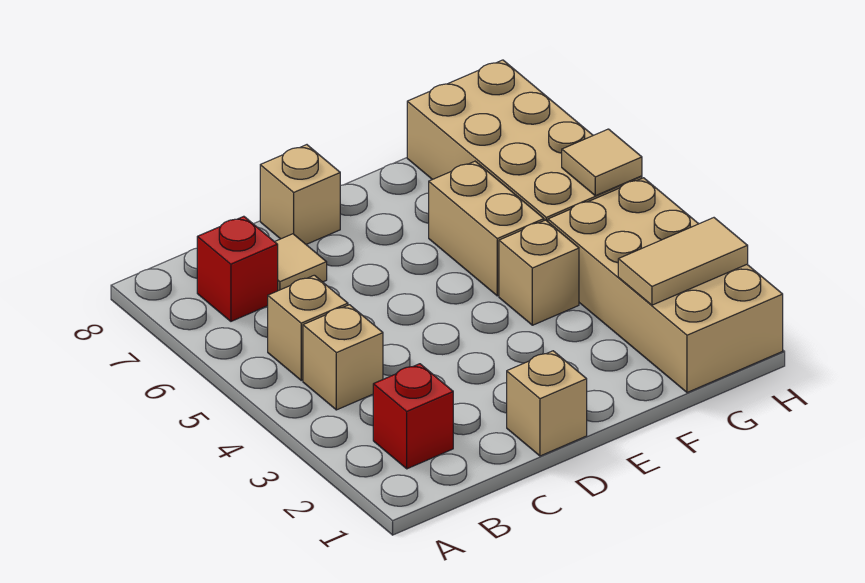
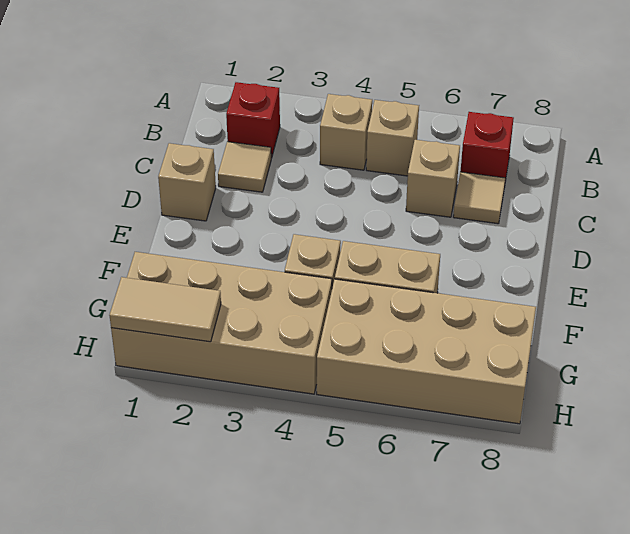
tan brick D8 level 1 -> tan brick C6 level 1
tan tile G2:H2 level 2 -> tan tile H1:H2 level 2
tan tile H5 level 2 -> tan tile C2 level 1

